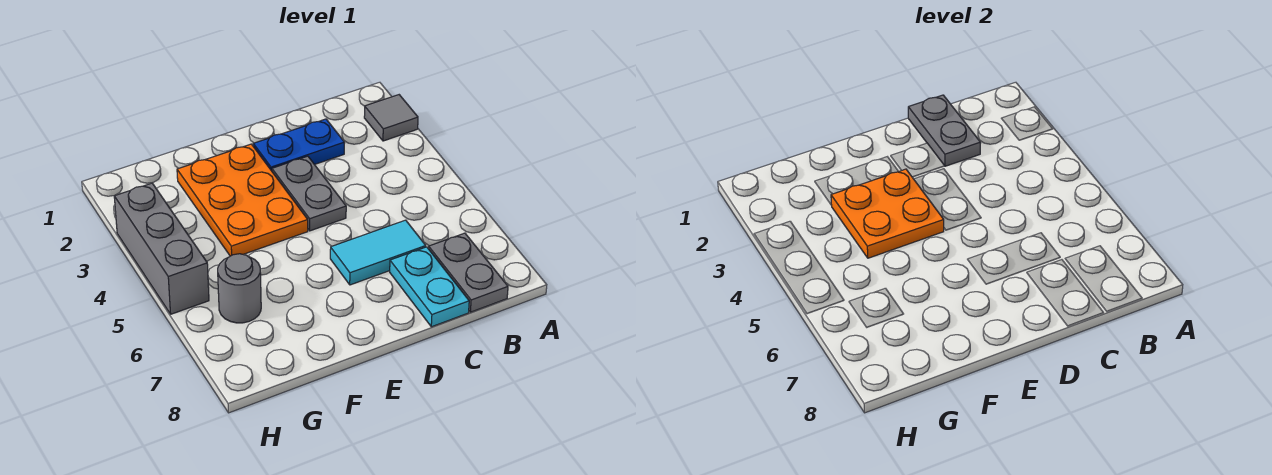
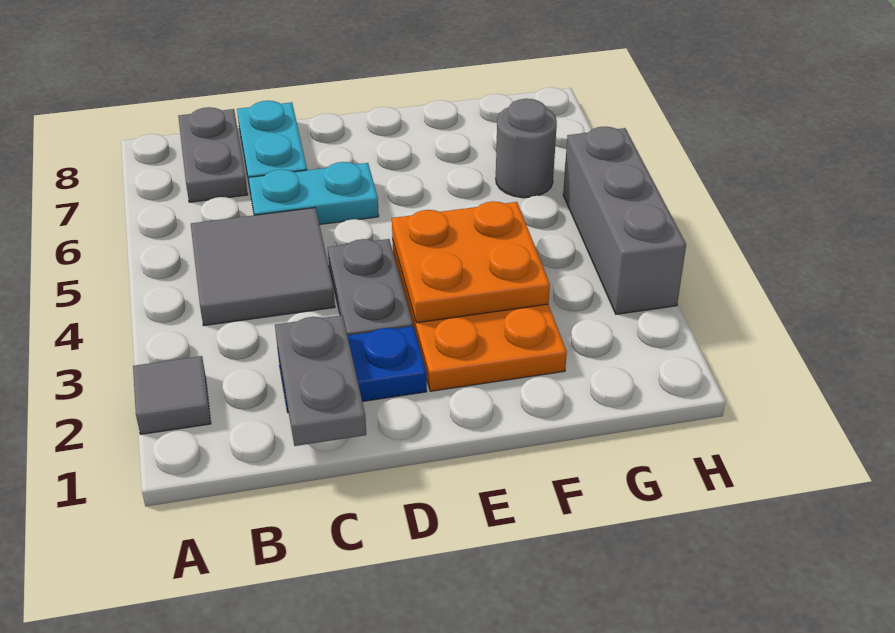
none -> grey tile B4:C5 level 1
cyan tile C6:D6 level 1 -> cyan plate C6:D6 level 1

